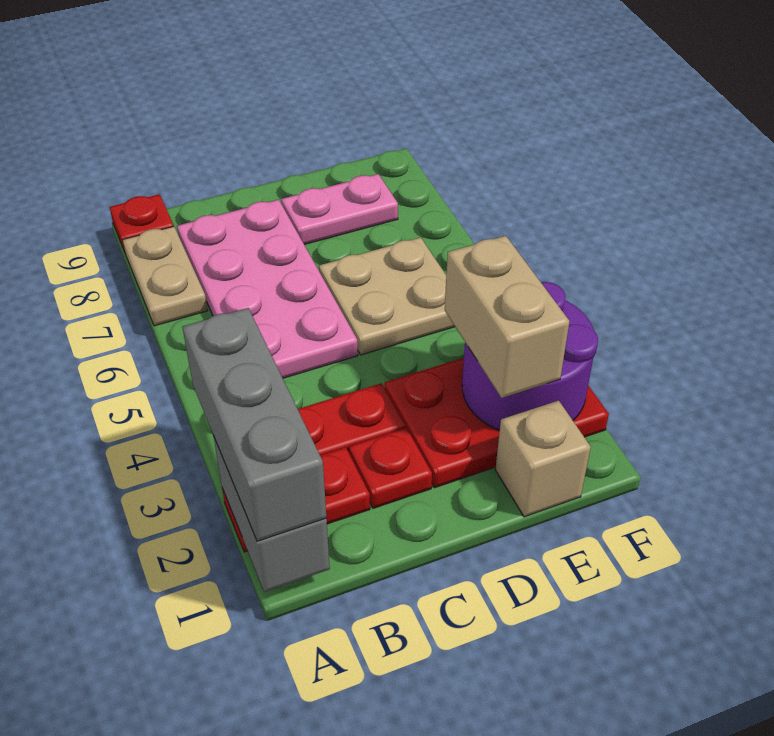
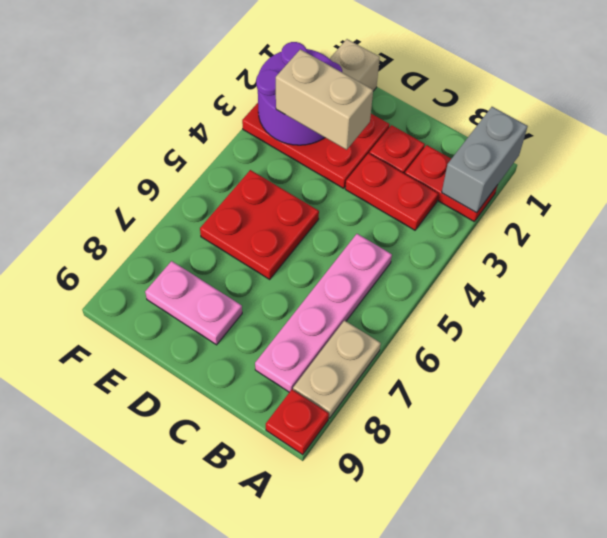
grey brick A1:A3 level 3 -> none
pink plate B5:C8 level 1 -> pink plate B5:B8 level 1
tan plate D5:E6 level 1 -> red plate D5:E6 level 1
tan brick E2:E3 level 3 -> tan brick D3:E3 level 3

